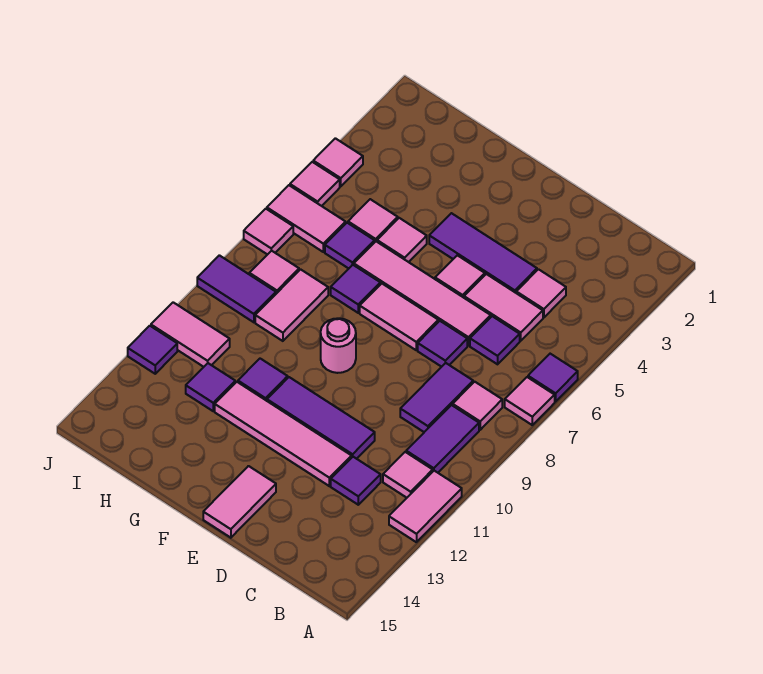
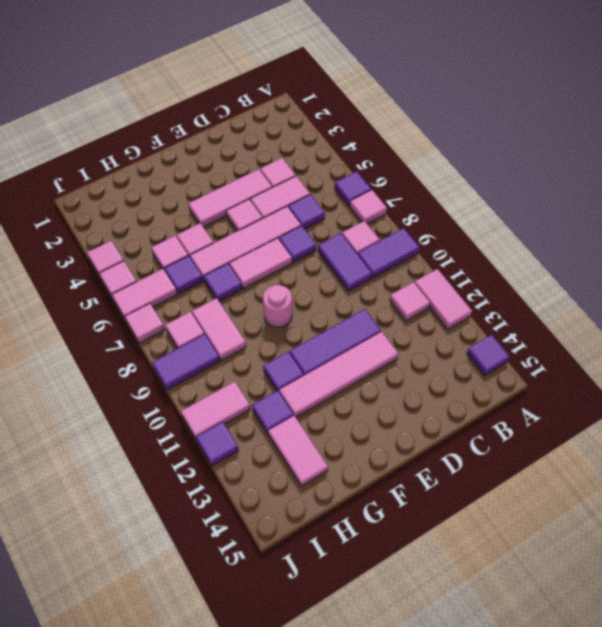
purple tile B9:B10 level 1 -> purple tile A9:B9 level 1
purple tile C12 level 1 -> purple tile A14 level 1
purple tile D4:F4 level 1 -> pink tile D4:F4 level 1
pink tile E14:E15 level 1 -> pink tile H13:H14 level 1

